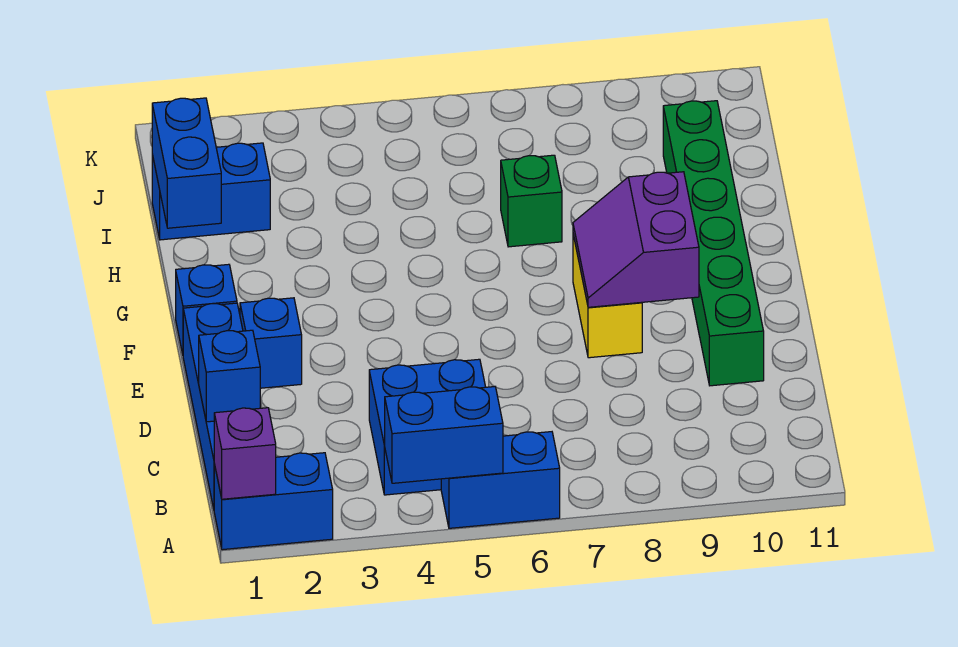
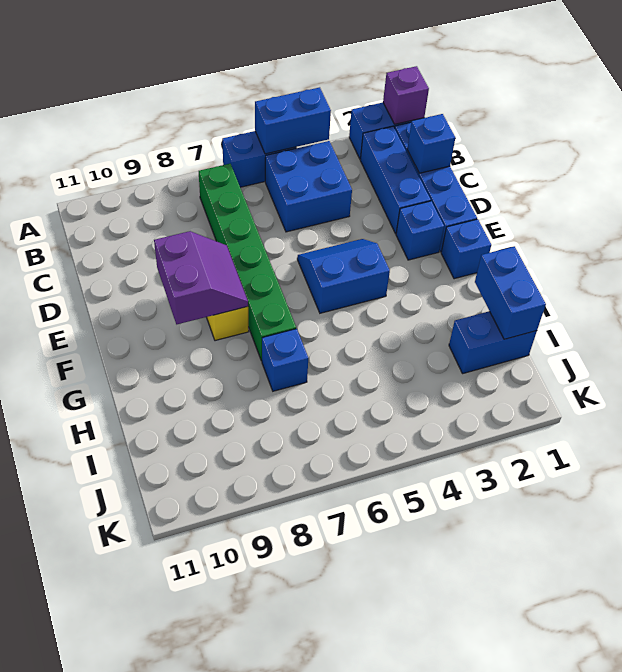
none -> blue brick B2:D2 level 1
green brick D10:I10 level 1 -> green brick B7:G7 level 1
none -> blue slope E4:F5 level 1 top F
green brick H7 level 1 -> blue brick H7 level 1

